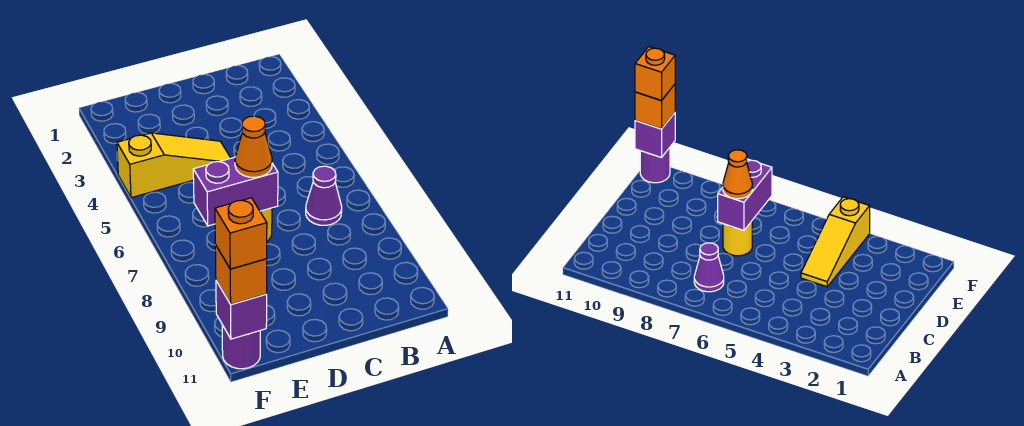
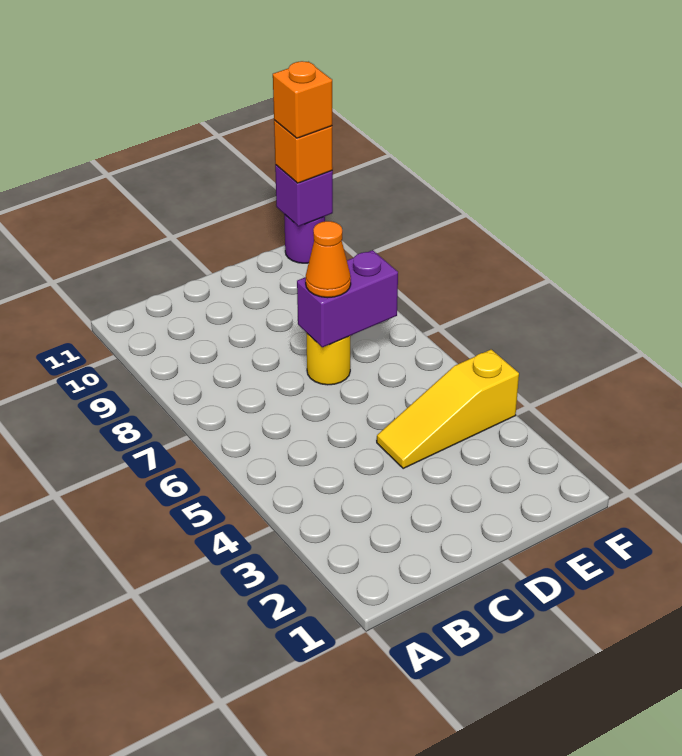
purple cone B7 level 1 -> none

